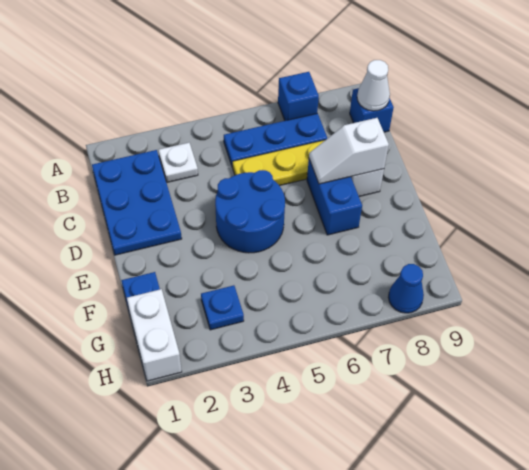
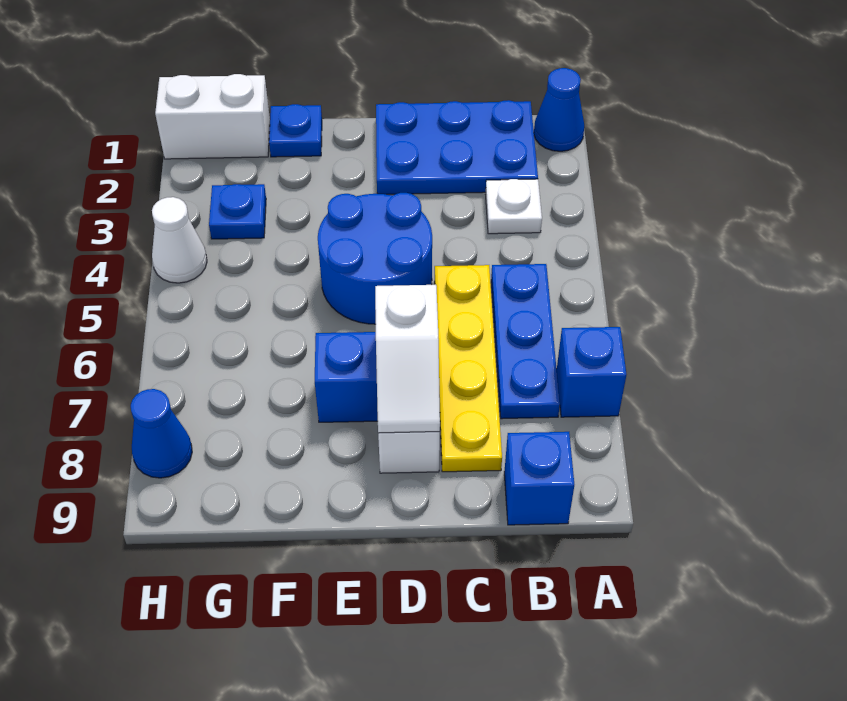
none -> blue cone A1 level 1
white cone B9 level 2 -> white cone H4 level 1
white slope D7:D8 level 2 top 8 -> white slope D7:D8 level 2 top 7

